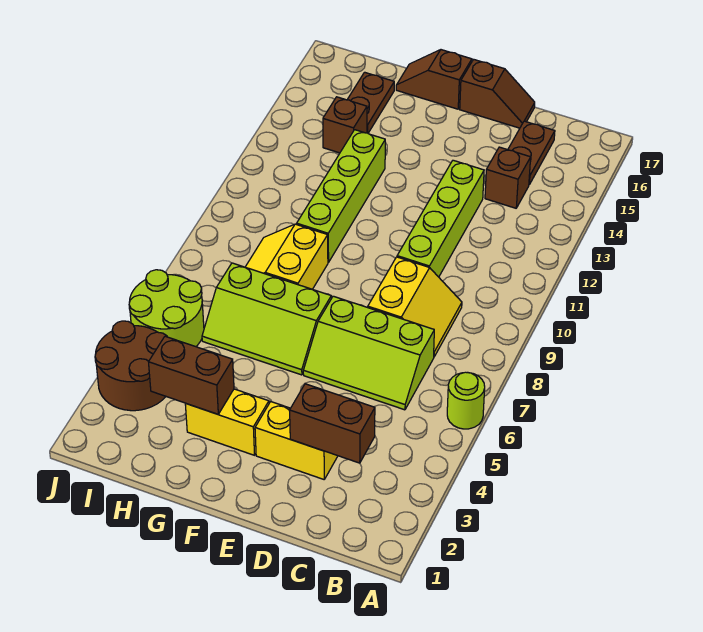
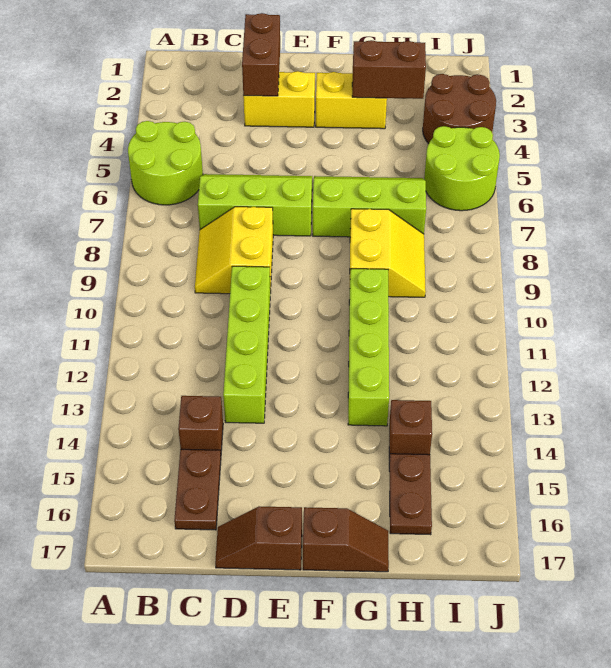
lime round brick A6 level 1 -> lime round brick A5:B6 level 1
brown brick C3:D3 level 2 -> brown brick D2:D3 level 2

